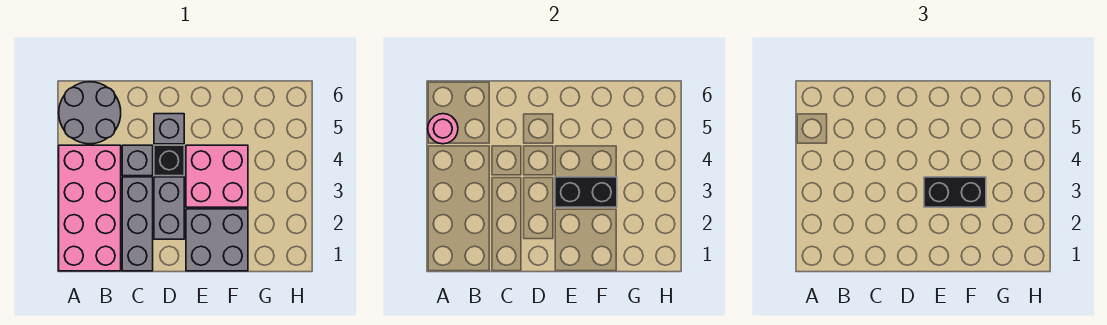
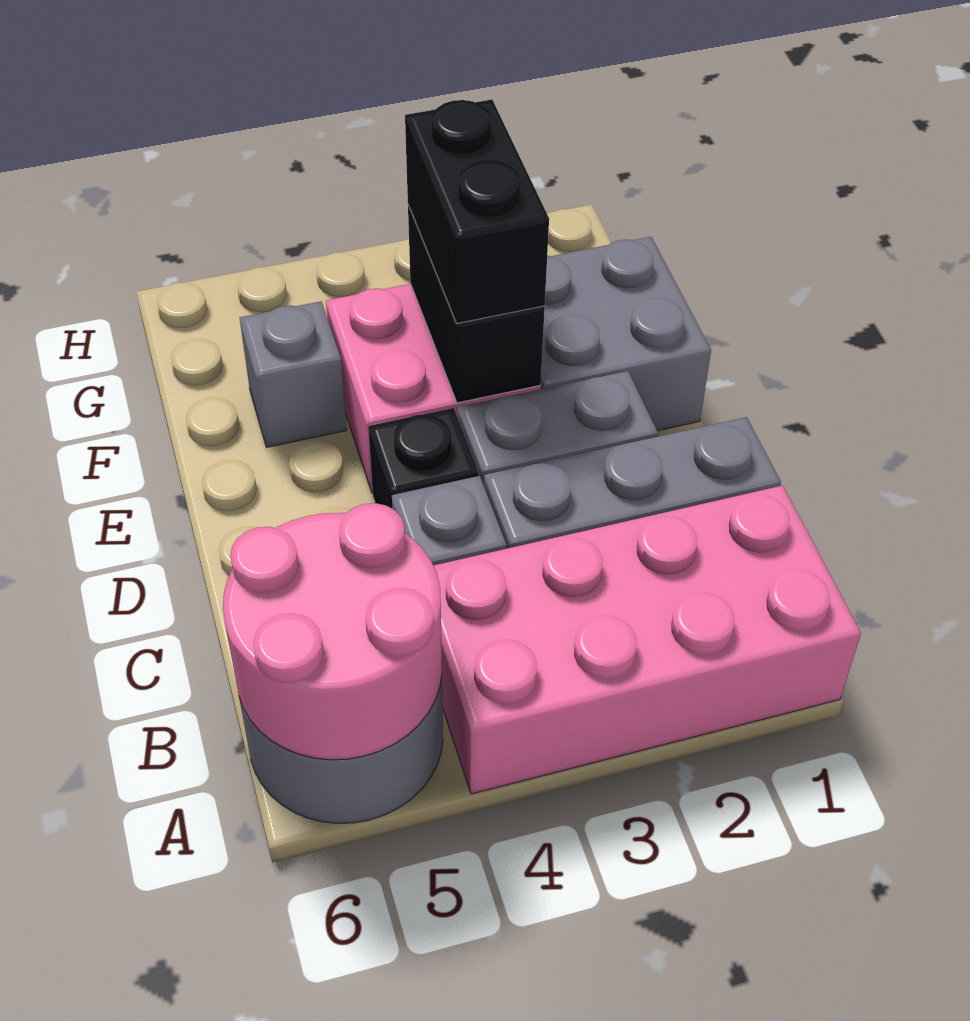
pink round brick A5 level 2 -> pink round brick A5:B6 level 2
grey brick D5 level 1 -> grey brick F5 level 1

